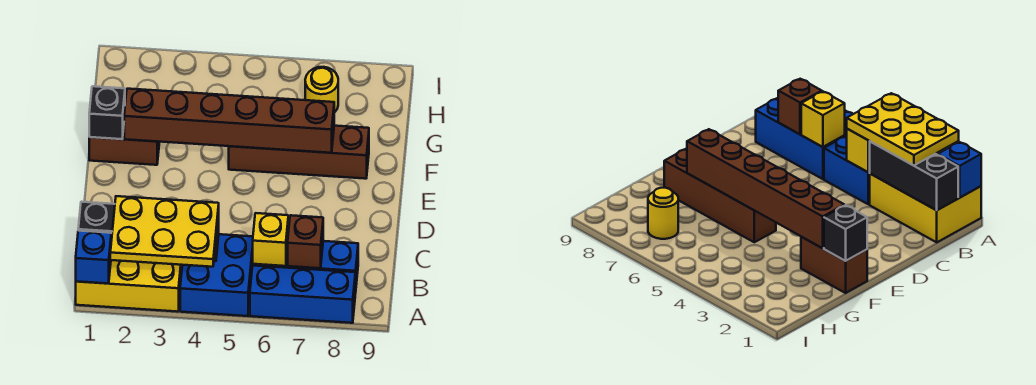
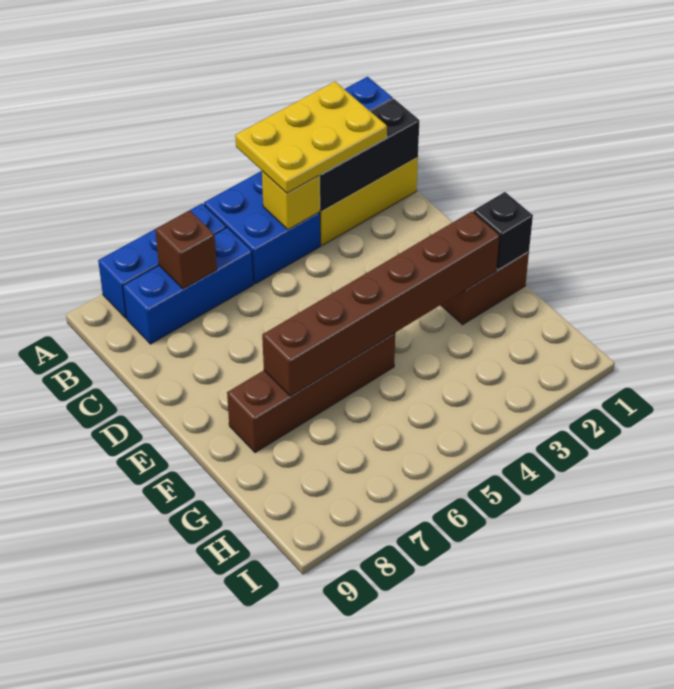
yellow brick B6 level 2 -> none
yellow round brick H7 level 1 -> none

